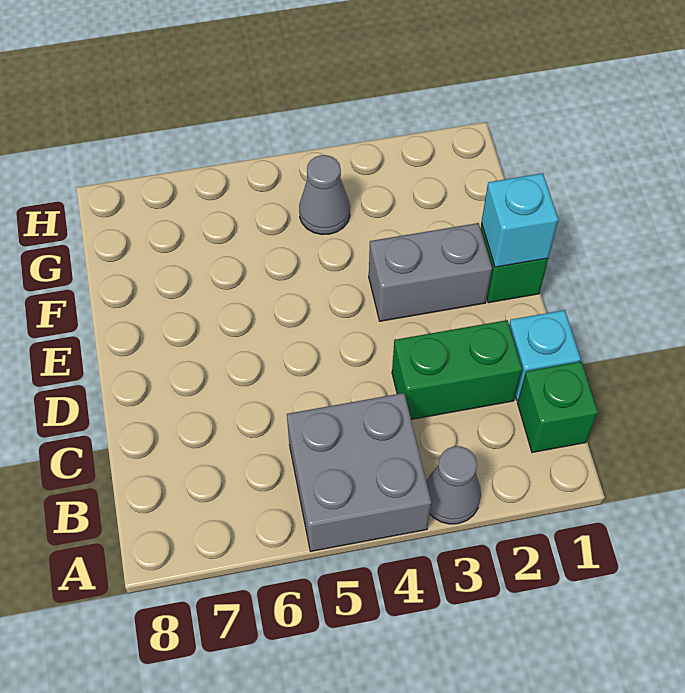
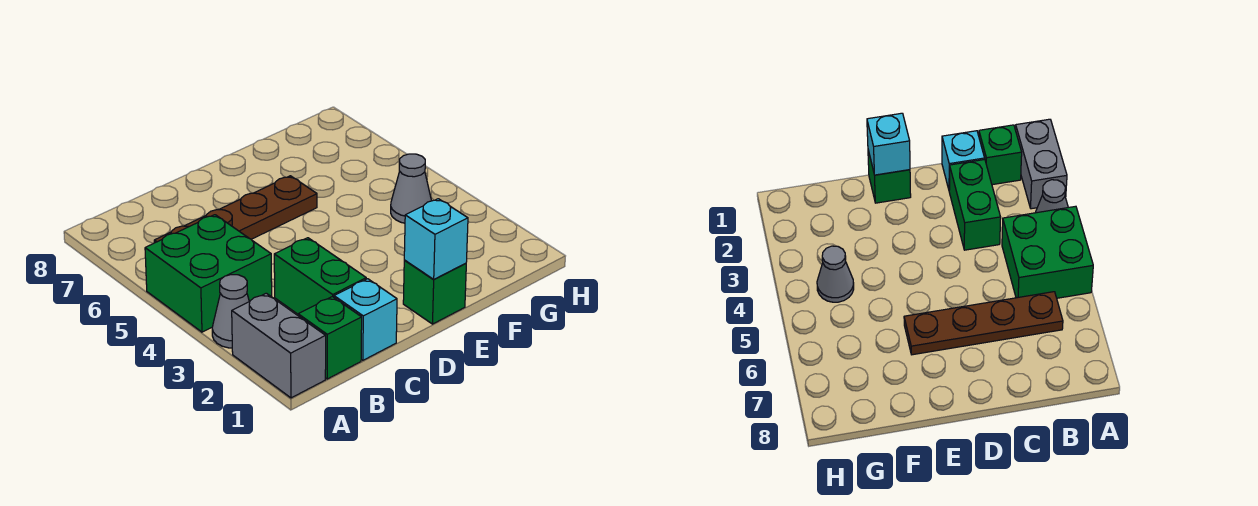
grey brick A4:B5 level 1 -> green brick A4:B5 level 1
none -> brown plate B6:E6 level 1
grey brick E2:E3 level 1 -> grey brick A1:A2 level 1

